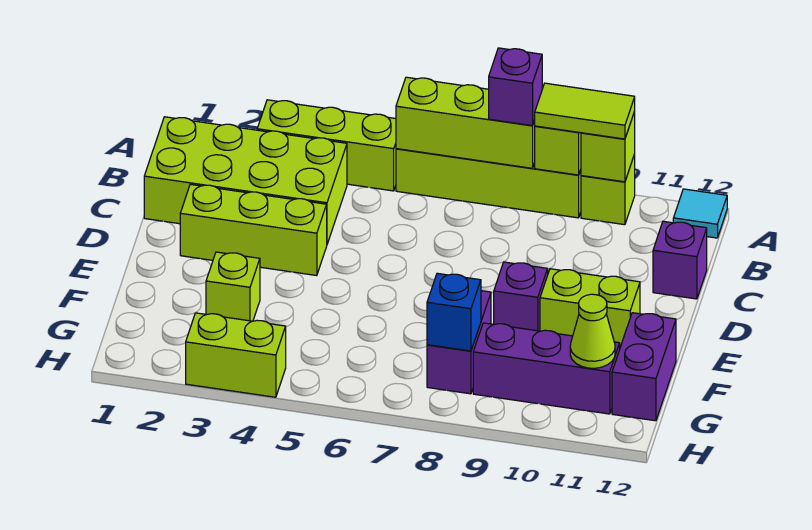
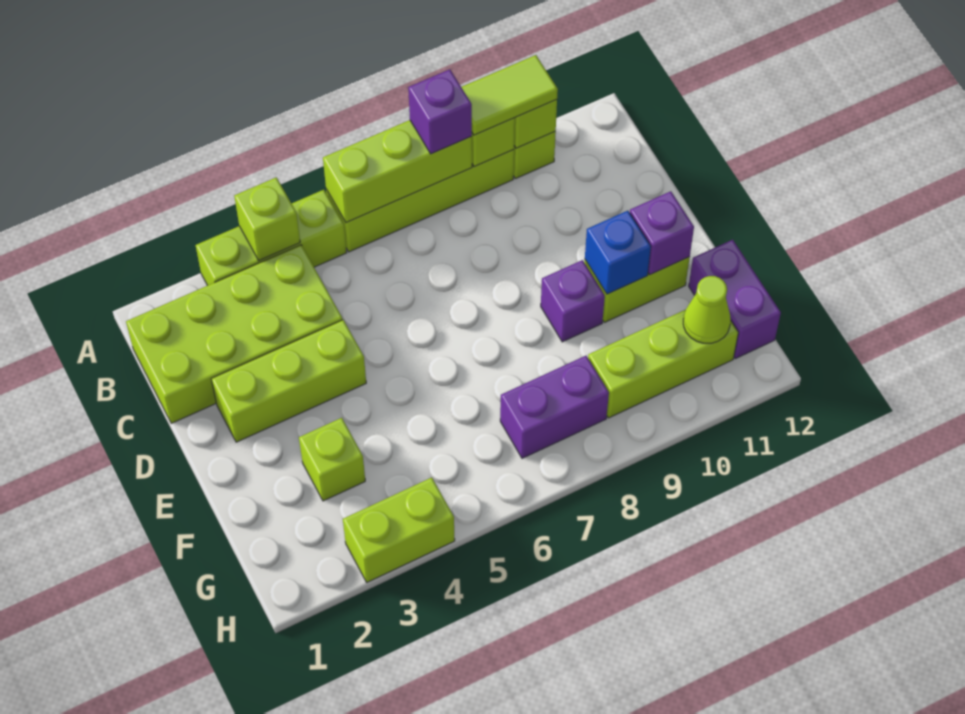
none -> lime brick A4 level 2
cyan tile A12 level 1 -> none
purple brick C12 level 1 -> purple brick E11 level 2
purple brick F8:G8 level 1 -> purple brick G7:G8 level 1
blue brick G8 level 2 -> blue brick E10 level 2
purple brick G9:G11 level 1 -> lime brick G9:G11 level 1

